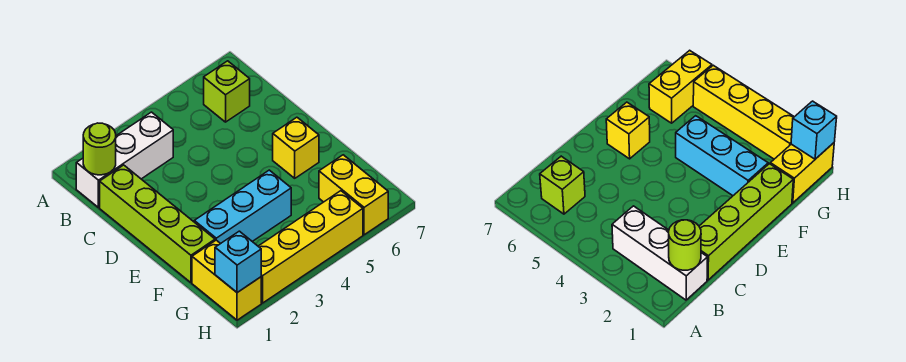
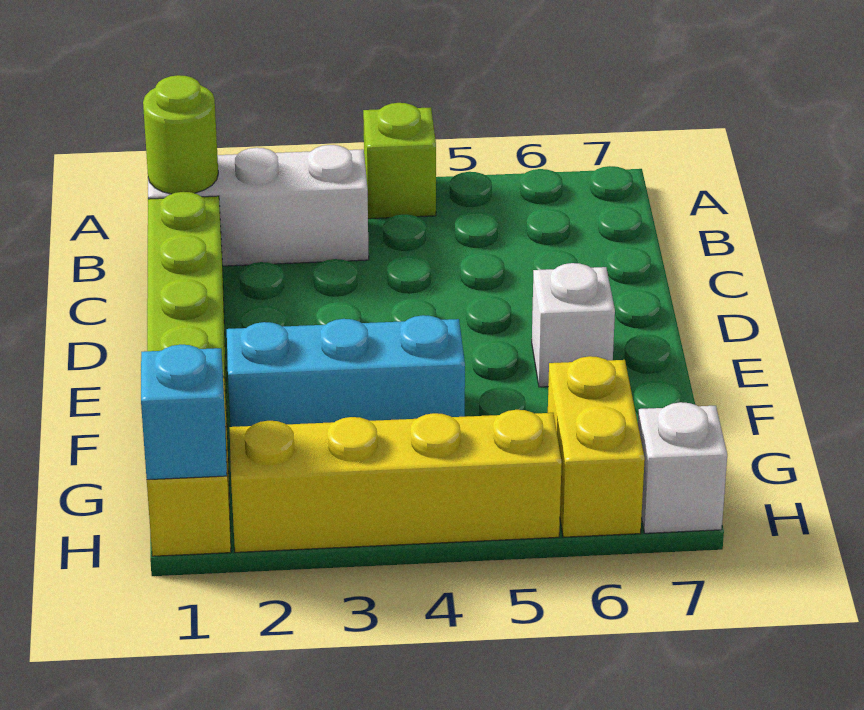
lime brick B6 level 1 -> lime brick A4 level 1
yellow brick E6 level 1 -> white brick E6 level 1
none -> white brick H7 level 1

